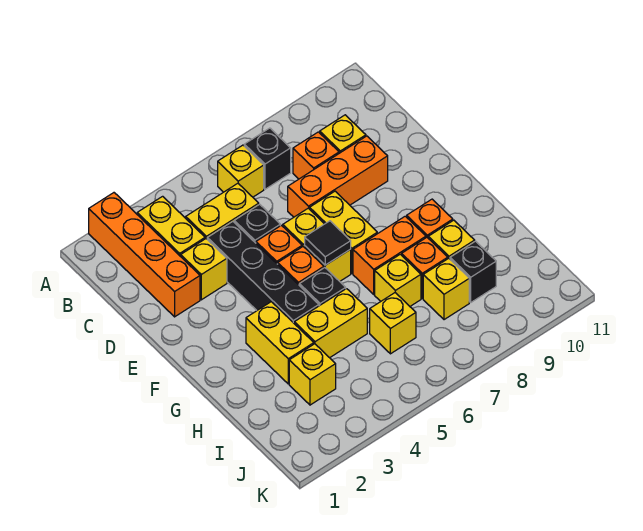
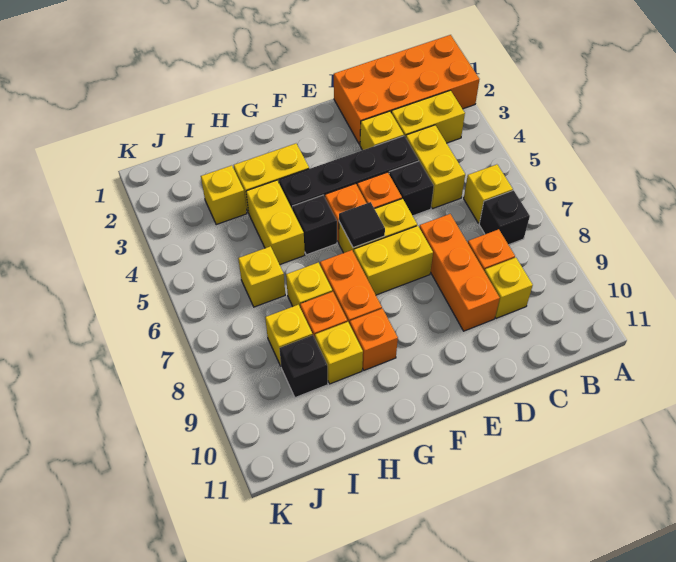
orange brick A2:D2 level 1 -> orange brick A1:D2 level 1

